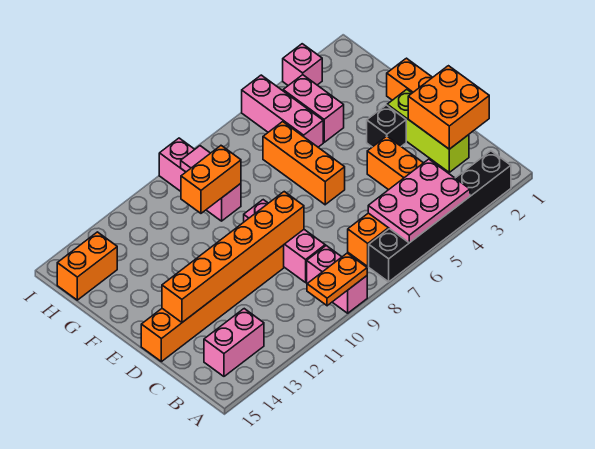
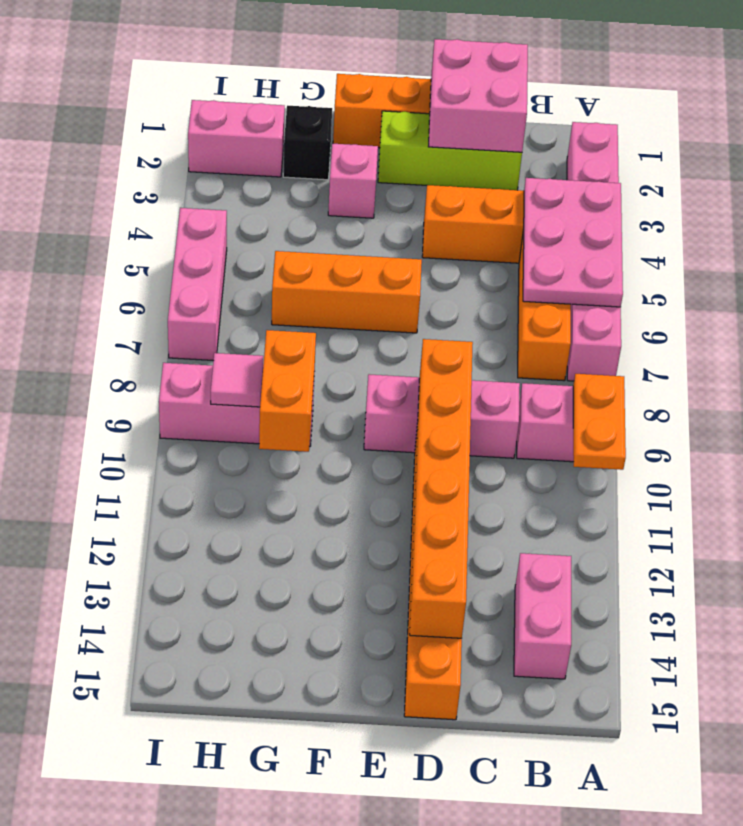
black brick A2:A7 level 1 -> pink brick A2:A7 level 1
orange brick C1:D2 level 2 -> pink brick C1:D2 level 2
black brick E3 level 1 -> black brick G2 level 1
pink brick G4:H4 level 1 -> pink brick H2:I2 level 1
pink brick G5:I5 level 1 -> pink brick I5:I7 level 1
orange brick H14:H15 level 1 -> none
pink brick I3 level 1 -> pink brick F3 level 1

